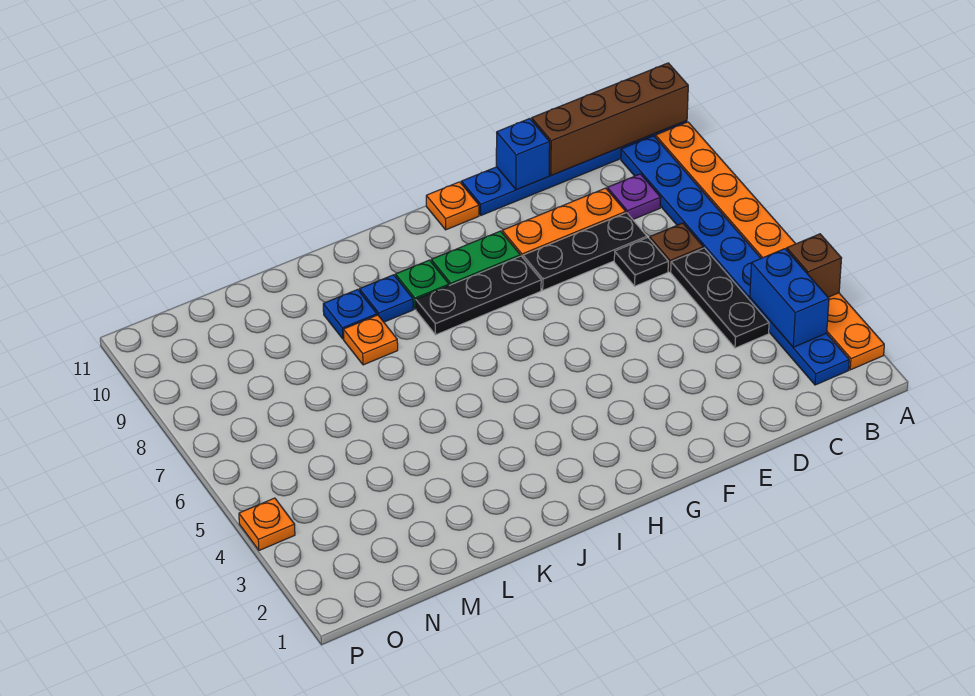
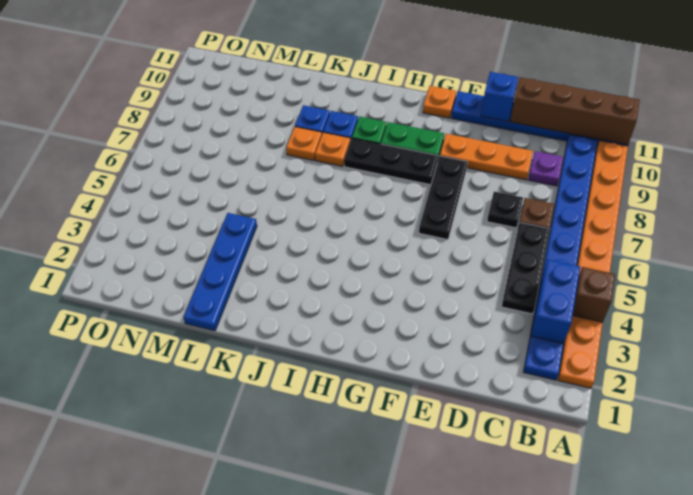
black plate D8:F8 level 1 -> black plate F6:F8 level 1
none -> blue plate L1:L4 level 1
orange plate P4 level 1 -> orange plate J8 level 1

